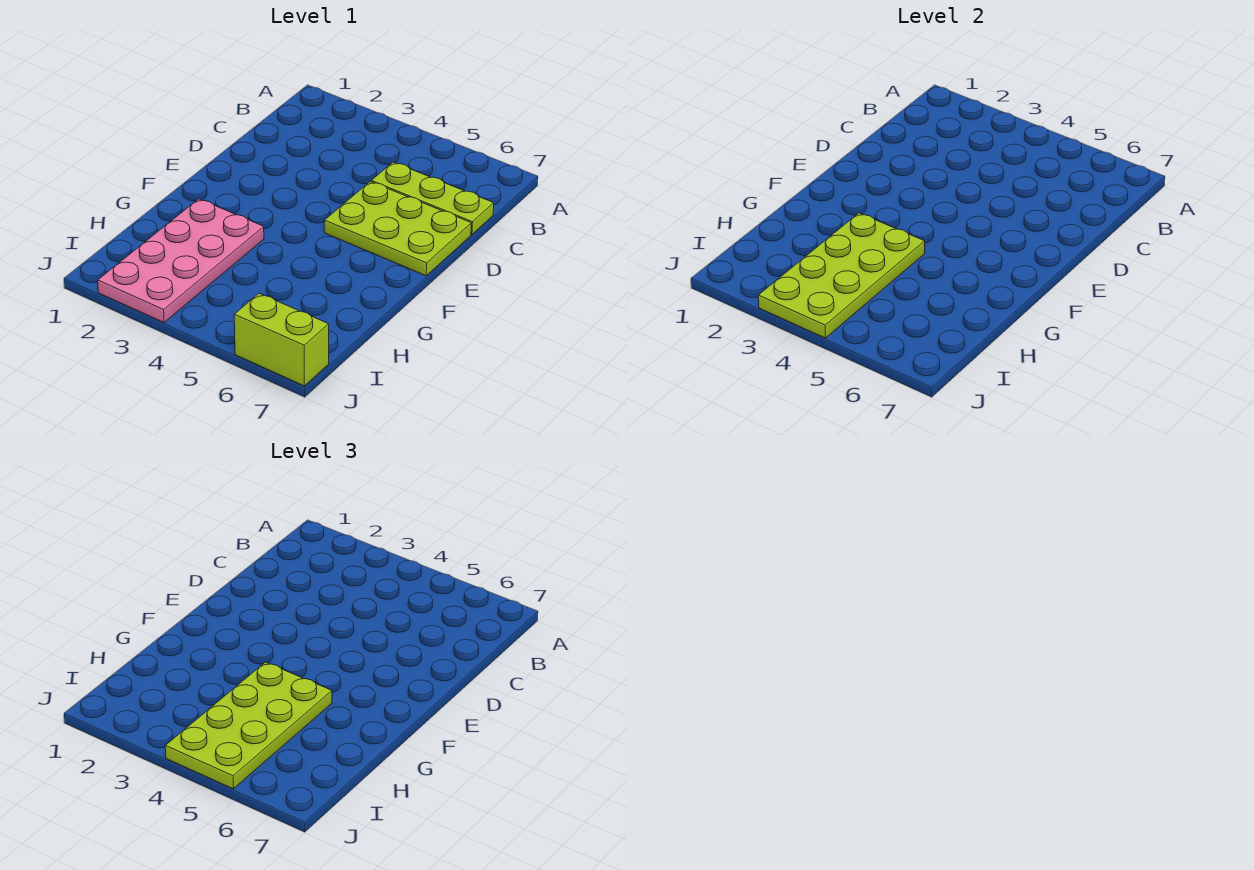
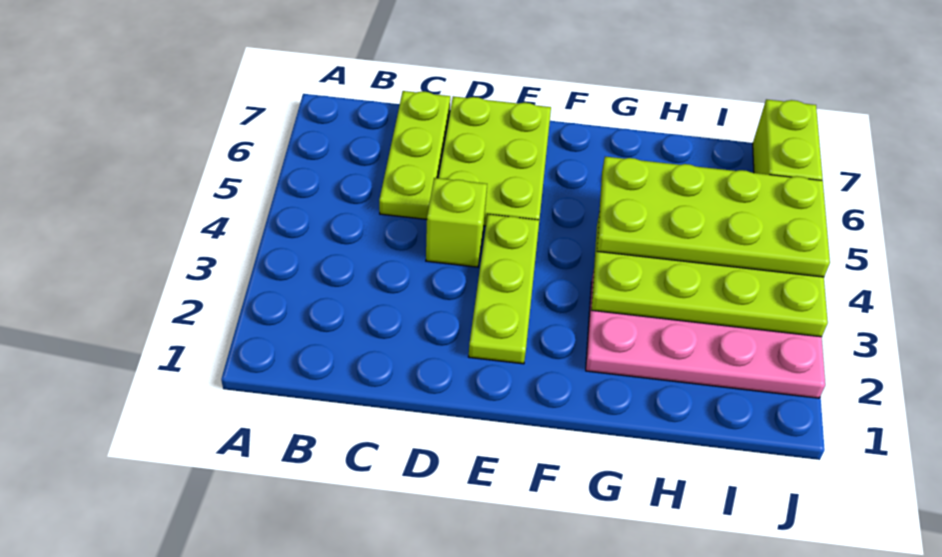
none -> lime brick D4 level 1
none -> lime plate E2:E4 level 1

